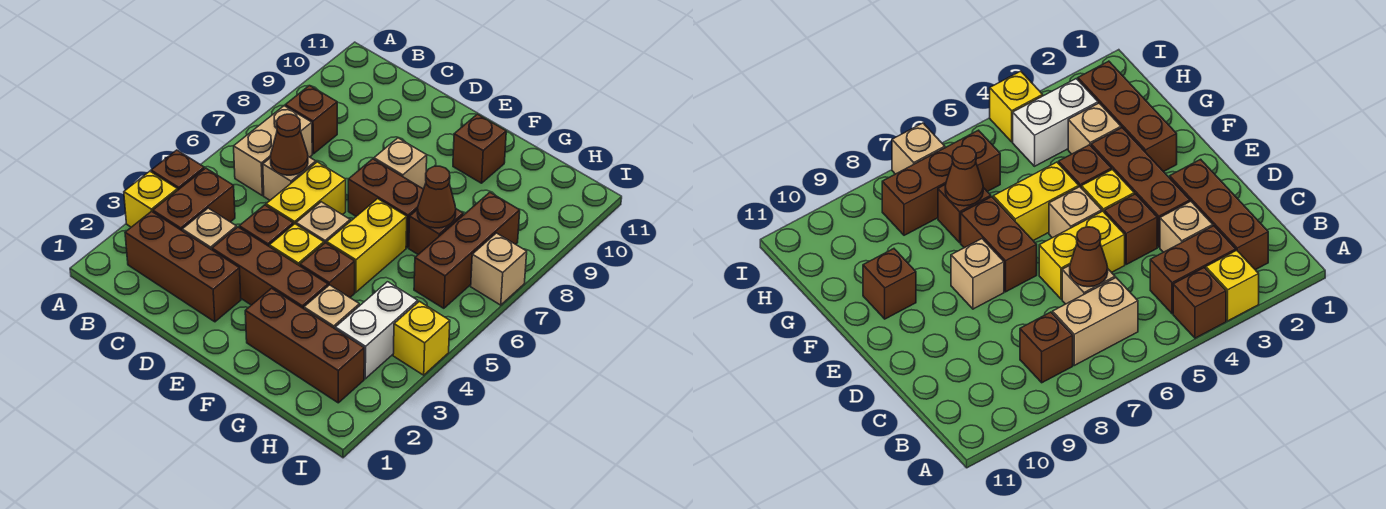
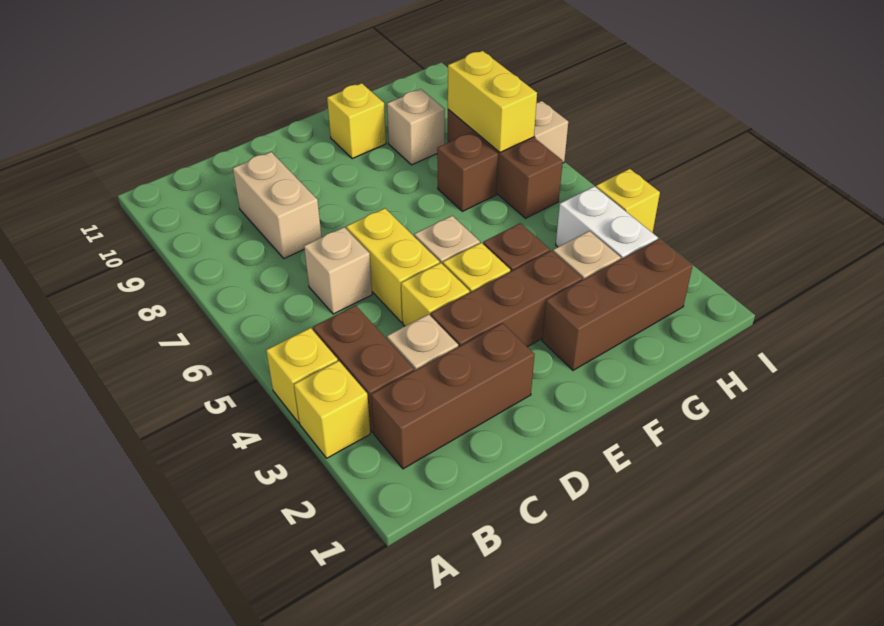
brown brick A4 level 1 -> yellow brick A4 level 1
tan brick B6:B7 level 1 -> tan brick C8:C9 level 1
brown brick B8 level 1 -> none
brown cone C6 level 2 -> none
brown brick D4 level 1 -> yellow brick D4 level 1
brown brick E7:F7 level 1 -> none
tan brick E8 level 1 -> tan brick G9 level 1
yellow brick F5:F6 level 1 -> yellow brick H7:H8 level 2
brown brick F10 level 1 -> yellow brick F10 level 1
brown cone G7 level 2 -> none

